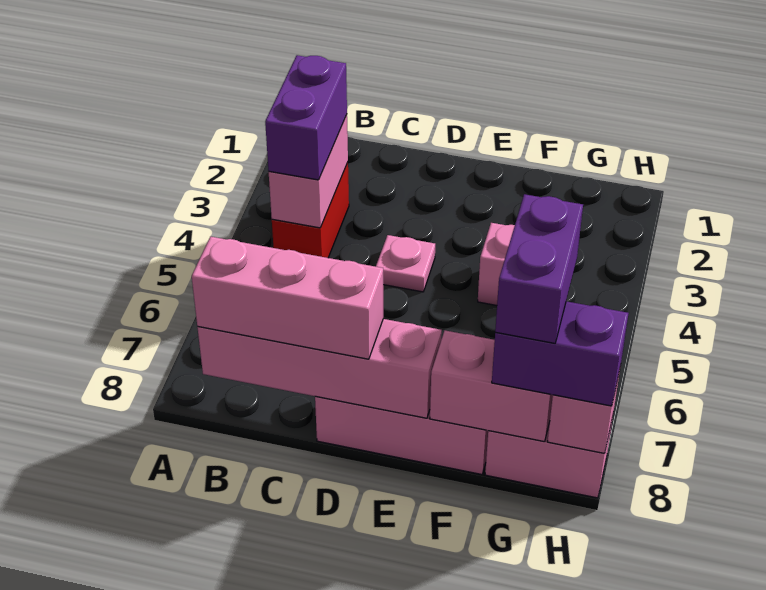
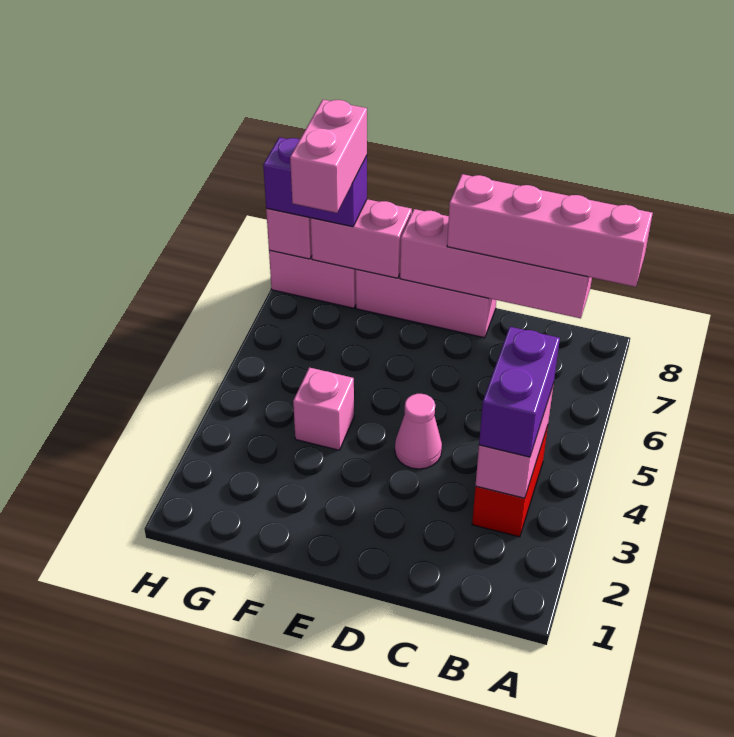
pink brick B8:D8 level 3 -> pink brick A8:D8 level 3
pink plate D4 level 1 -> pink cone D4 level 1
purple brick G7:G8 level 4 -> pink brick G7:G8 level 4

